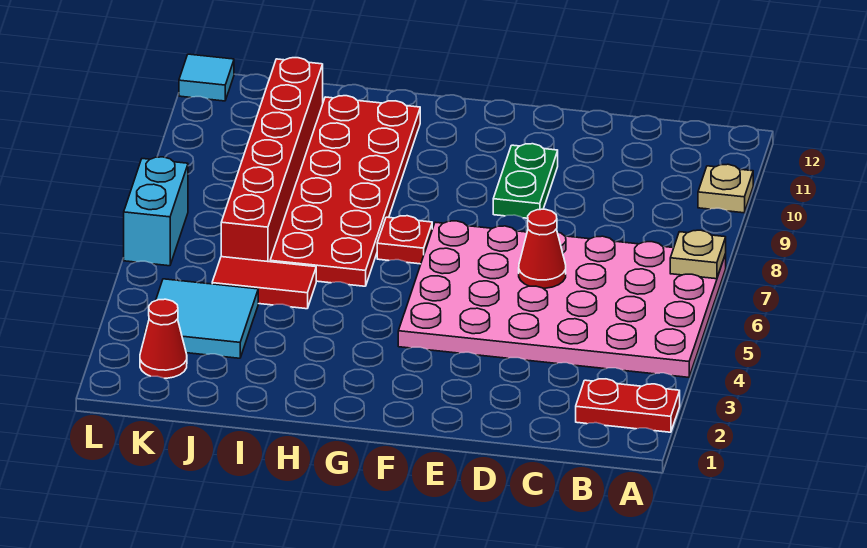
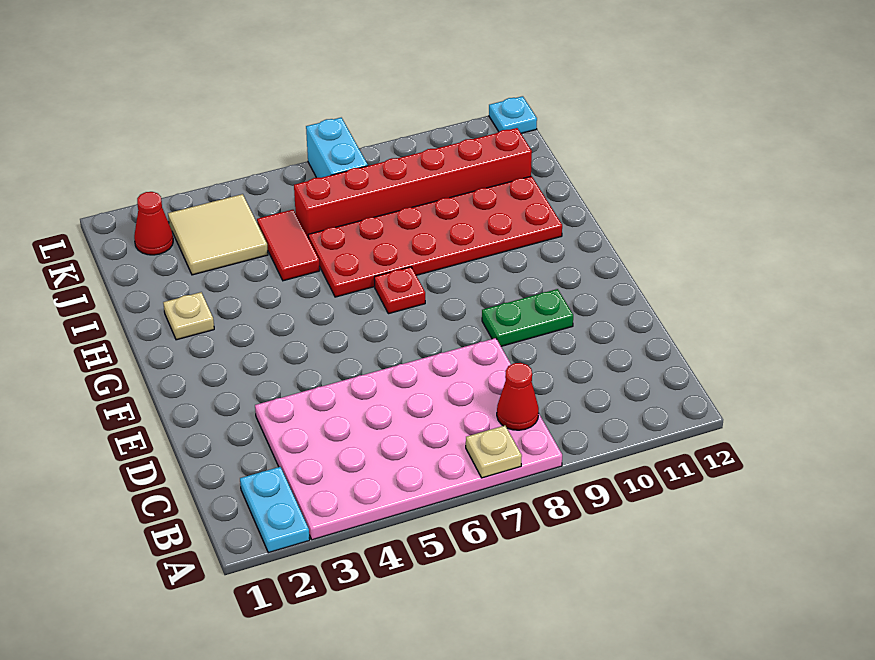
red plate A2:B2 level 1 -> cyan plate A2:B2 level 1
pink plate A4:F7 level 1 -> pink plate A3:D8 level 1
tan plate A10 level 1 -> tan plate H2 level 1
red cone D6 level 2 -> red cone B8 level 2
cyan tile J3:K4 level 1 -> tan tile J3:K4 level 1
cyan brick L6:L7 level 1 -> cyan brick K7:L7 level 1
cyan tile L12 level 1 -> cyan plate L12 level 1

